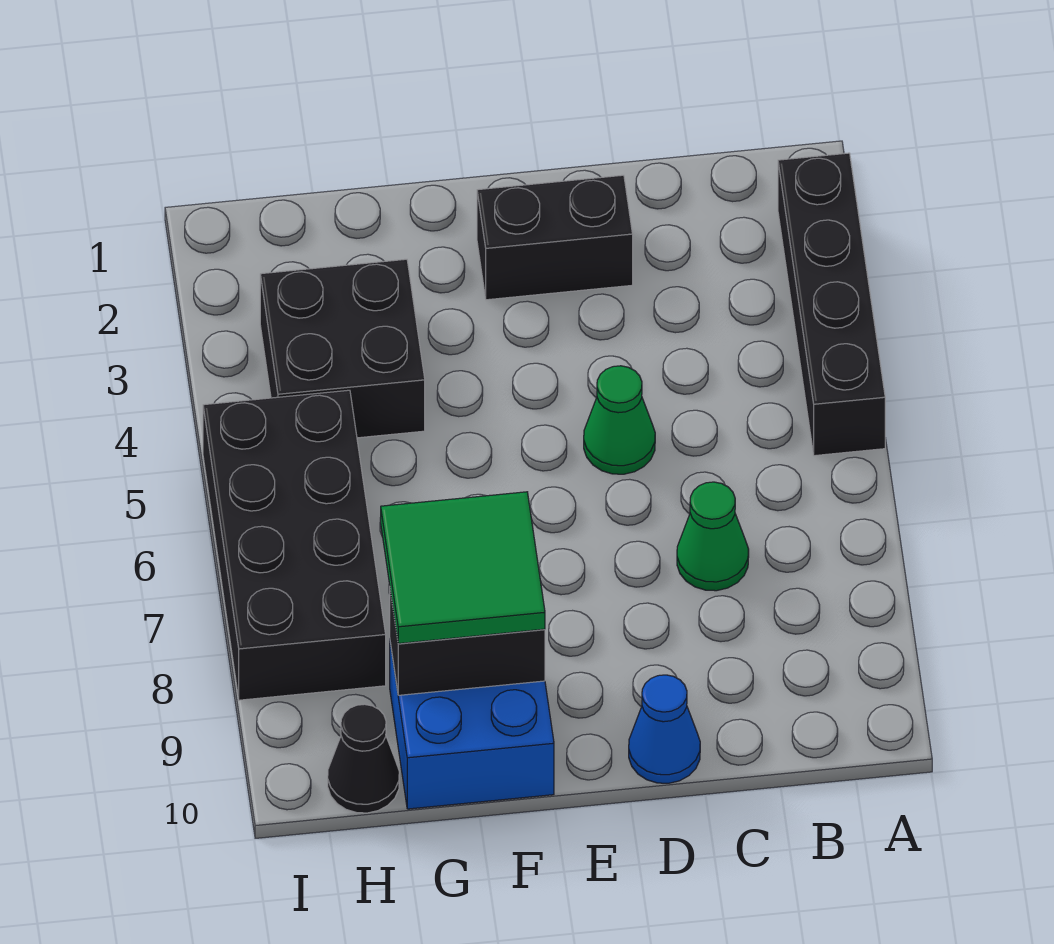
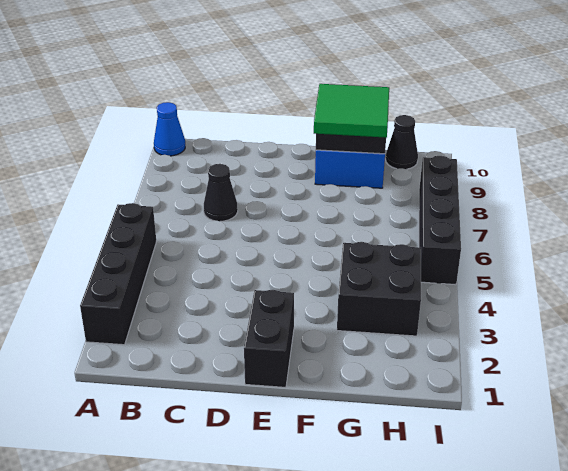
green cone C7 level 1 -> black cone C7 level 1
black brick D2:E2 level 1 -> black brick E1:E2 level 1
green cone D5 level 1 -> none
blue cone D10 level 1 -> blue cone A10 level 1
black brick H5:I8 level 1 -> black brick I5:I8 level 1

